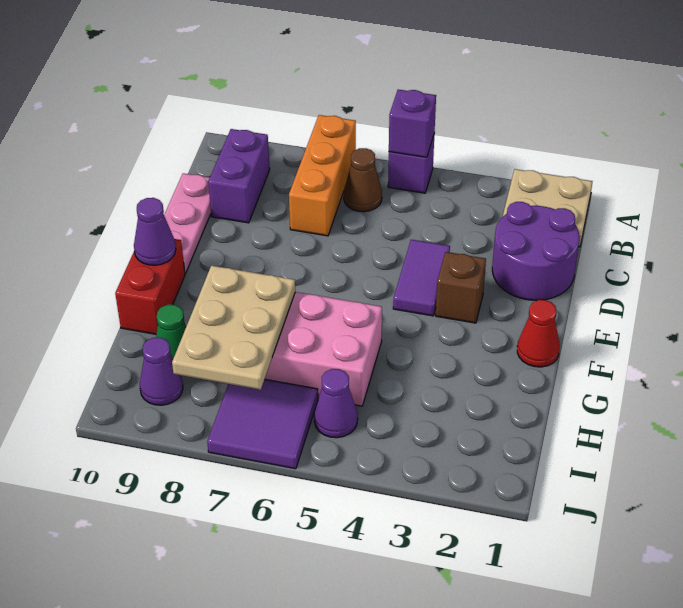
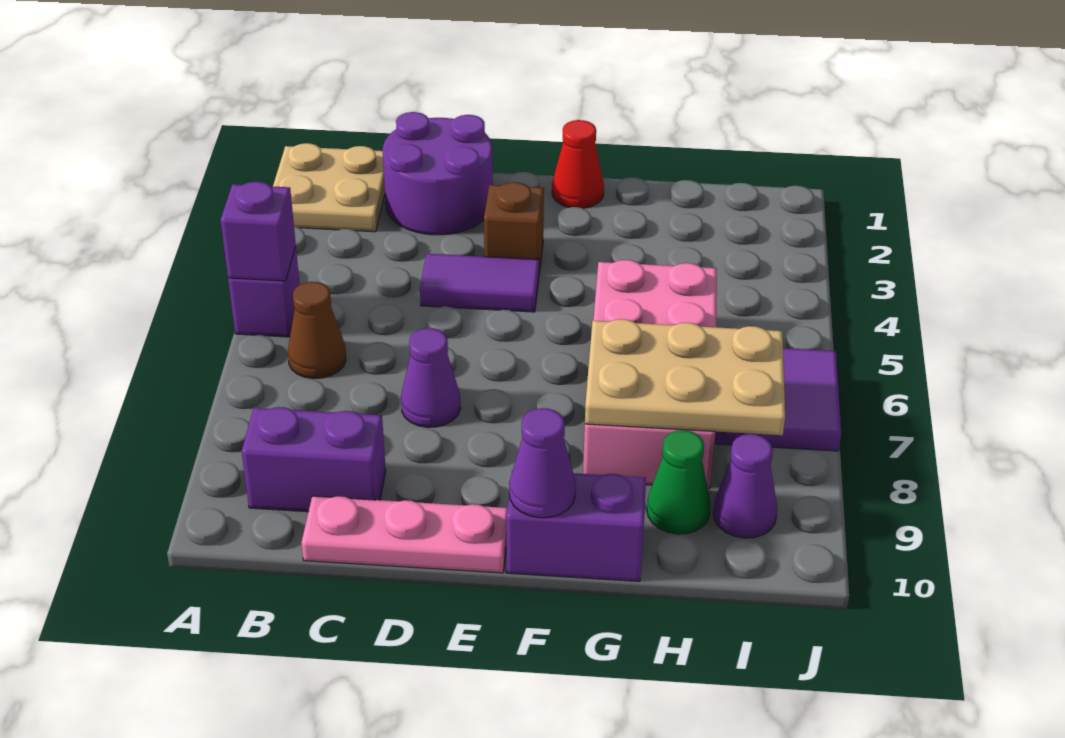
orange brick A7:C7 level 1 -> none
red brick F10:G10 level 1 -> purple brick F10:G10 level 1
purple cone I5 level 1 -> purple cone D7 level 1

